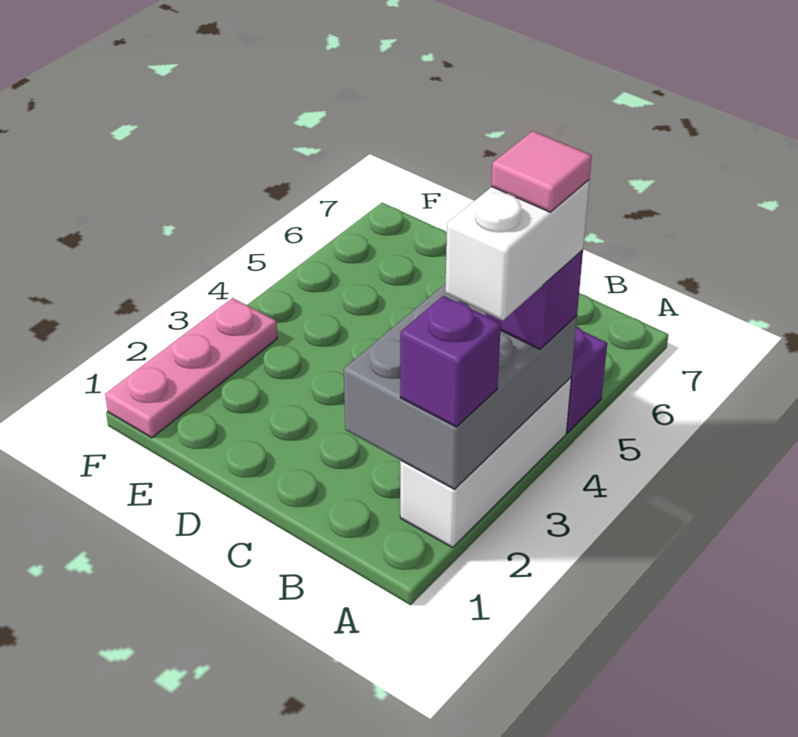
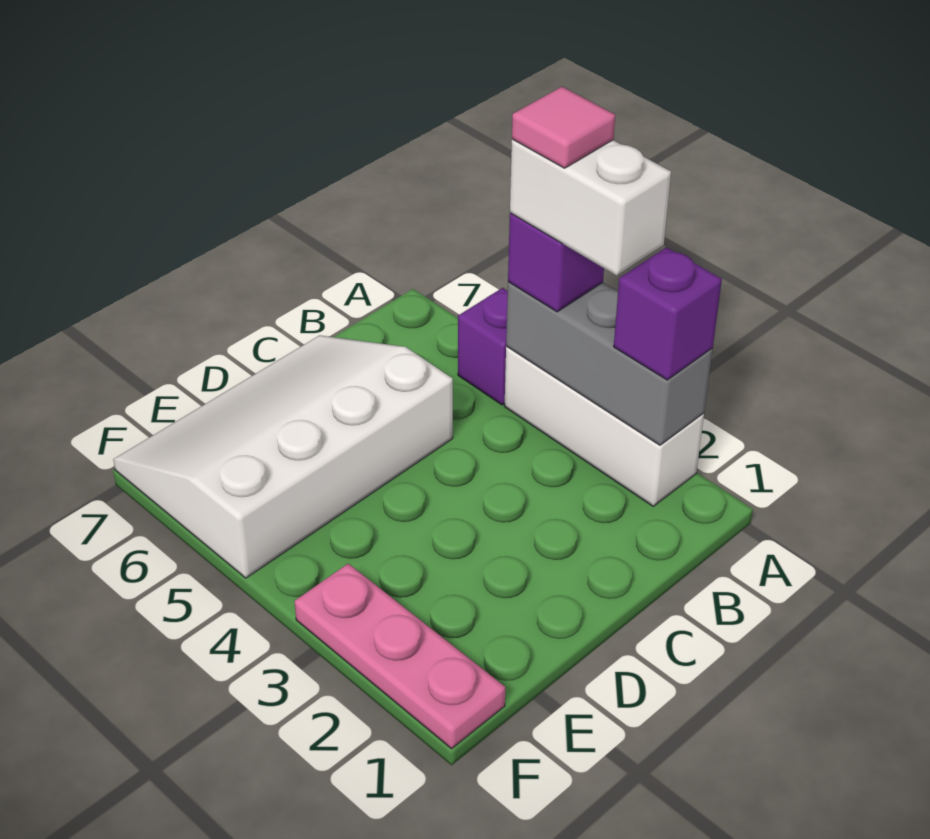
grey brick A2:B4 level 2 -> grey brick A2:A4 level 2
none -> white slope C5:F7 level 1 top 5

